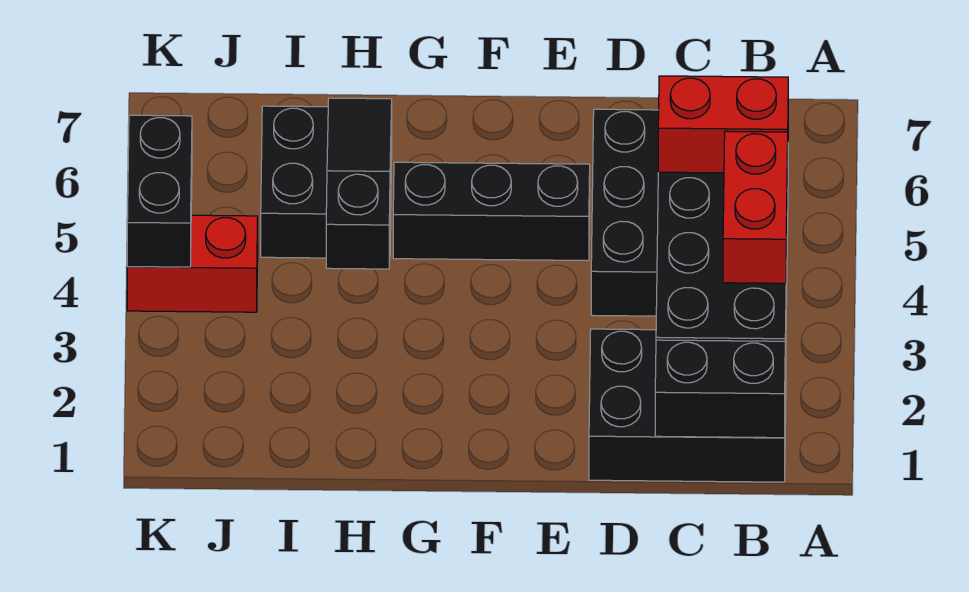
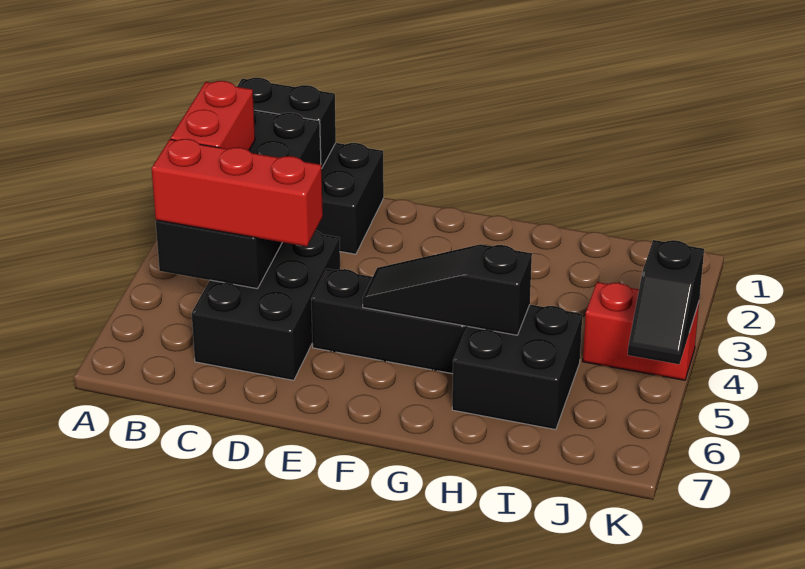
red brick B5:C5 level 3 -> red brick B5:D5 level 3
black slope H4:H6 level 2 top 4 -> black slope F5:H5 level 2 top H
black brick K4:K5 level 2 -> black slope K4:K5 level 2 top 4

